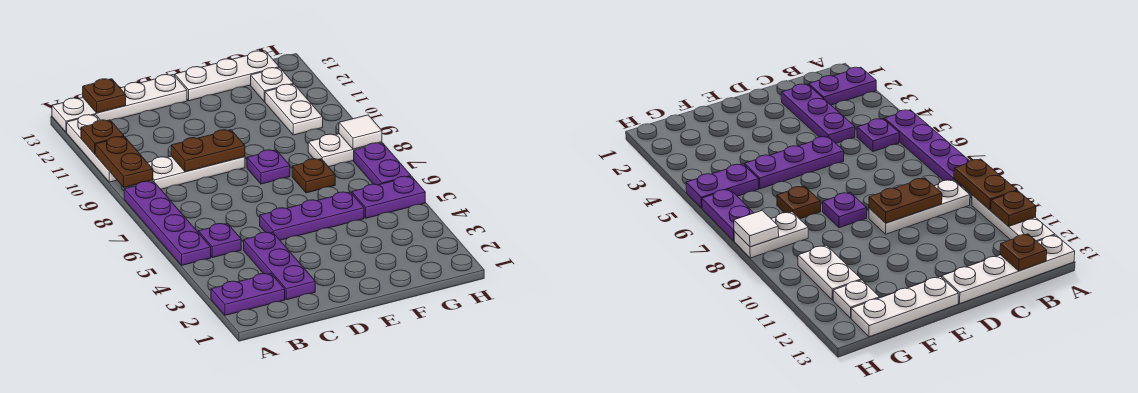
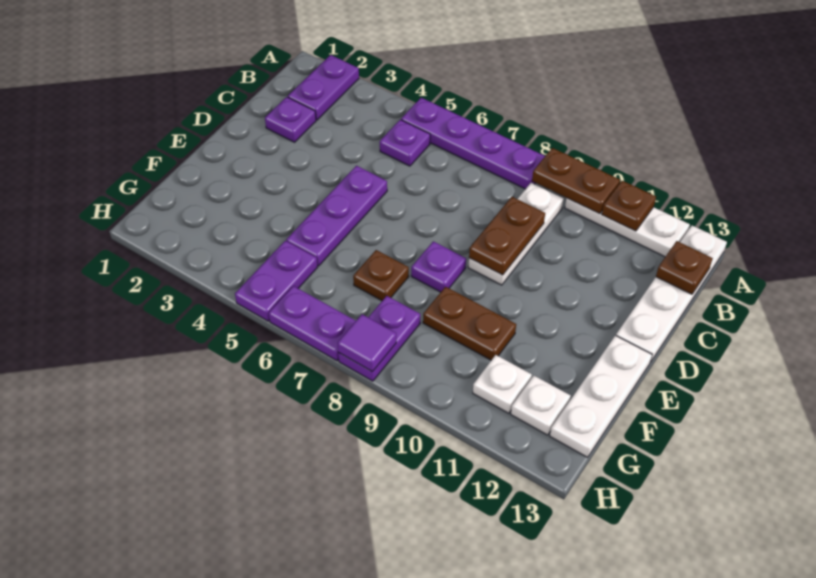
purple plate C2:C4 level 1 -> purple plate C2 level 1
none -> brown plate F9:F10 level 1
white plate G8:H8 level 1 -> purple plate G8:H8 level 1
white plate G10:G11 level 1 -> white plate G11 level 1
white tile H8 level 2 -> purple tile H8 level 2

